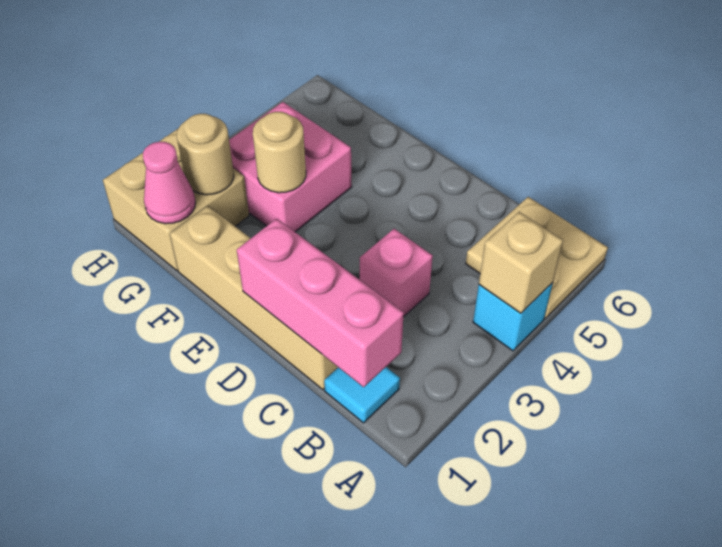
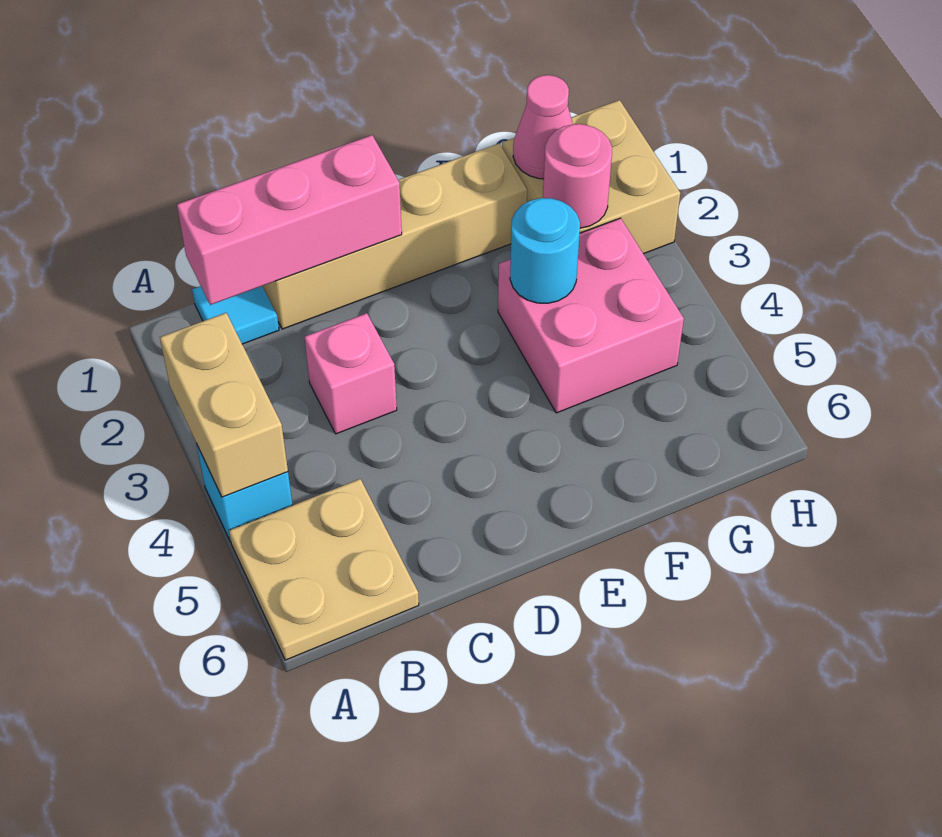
tan brick A4 level 2 -> tan brick A3:A4 level 2
tan round brick F3 level 2 -> cyan round brick F3 level 2
tan round brick G2 level 2 -> pink round brick G2 level 2

